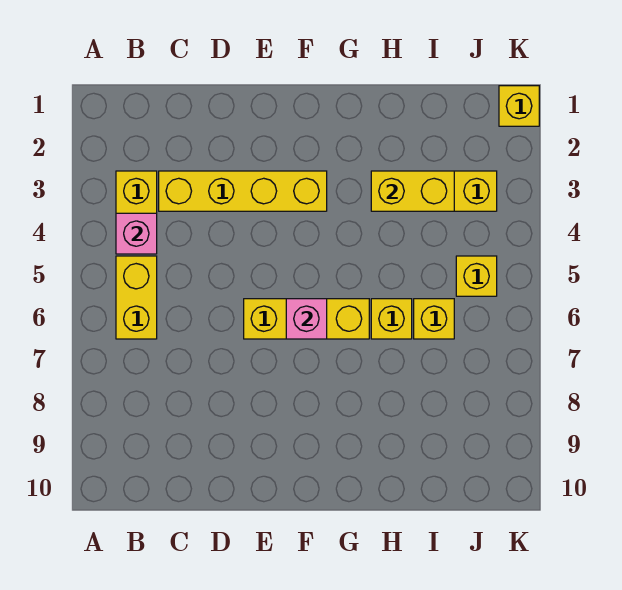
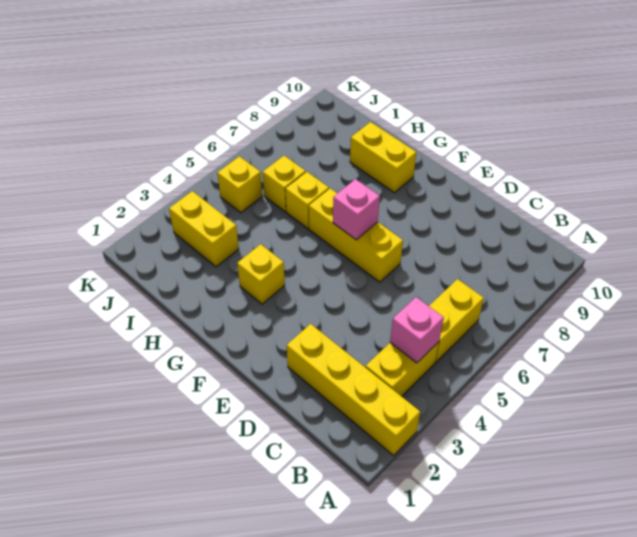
yellow brick C3:F3 level 1 -> yellow brick A2:D2 level 1
yellow brick H3:I3 level 2 -> yellow brick G9:H9 level 1
yellow brick K1 level 1 -> yellow brick G3 level 1

